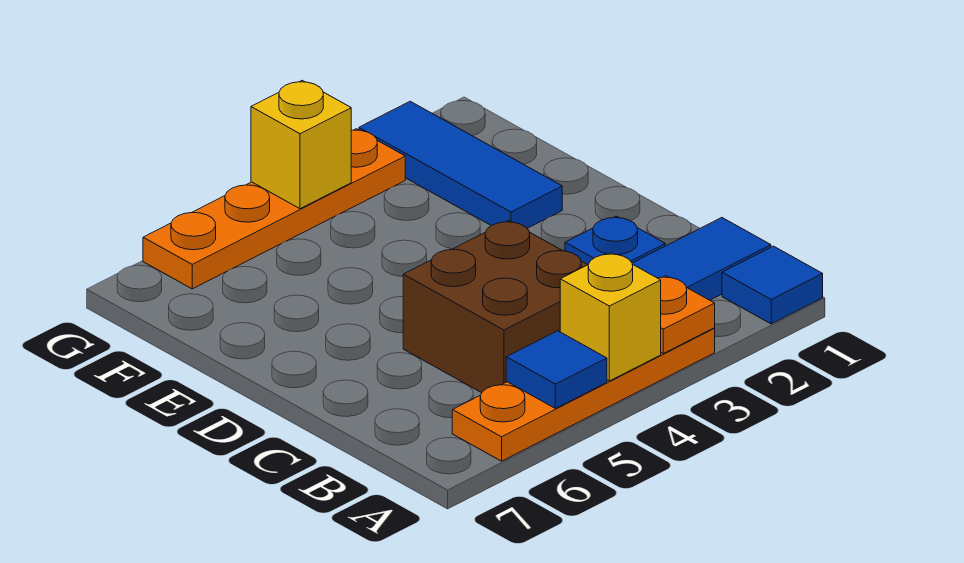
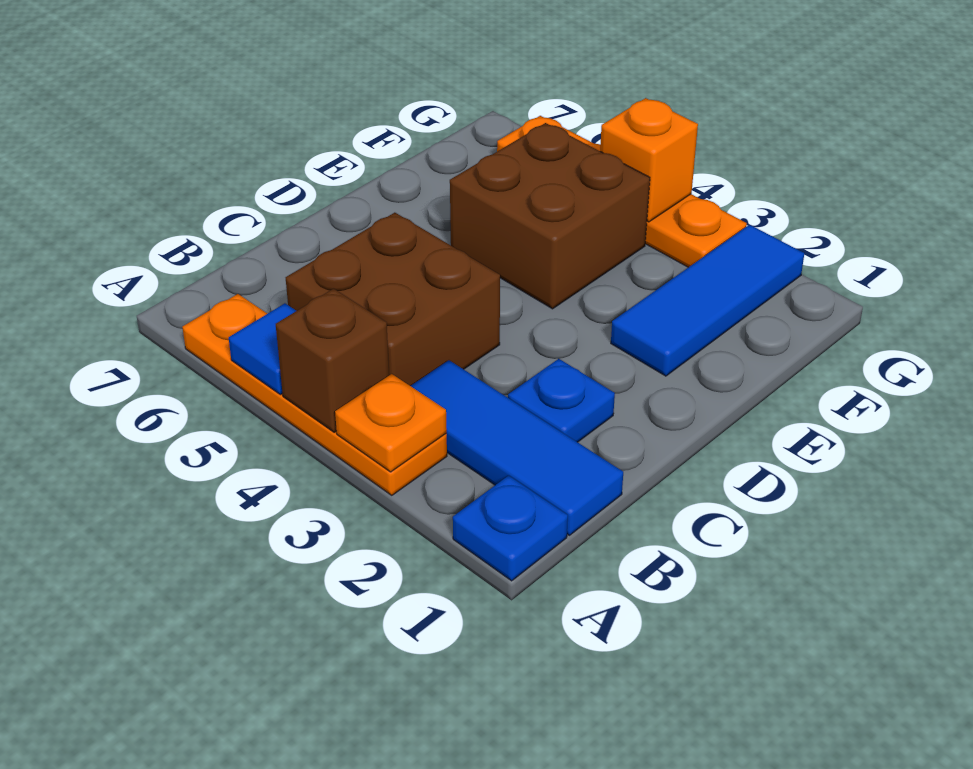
blue tile A1 level 1 -> blue plate A1 level 1
yellow brick A4 level 2 -> brown brick A4 level 2
none -> brown brick E4:F5 level 1
yellow brick G4 level 2 -> orange brick G4 level 2

